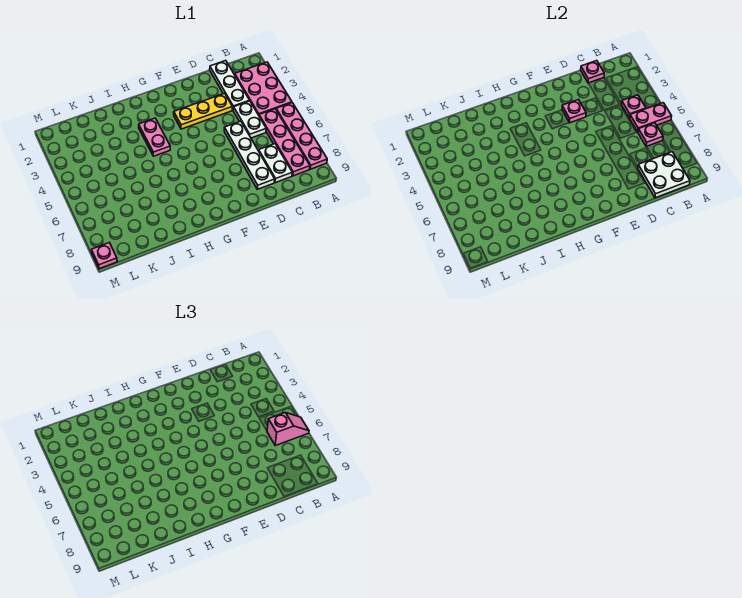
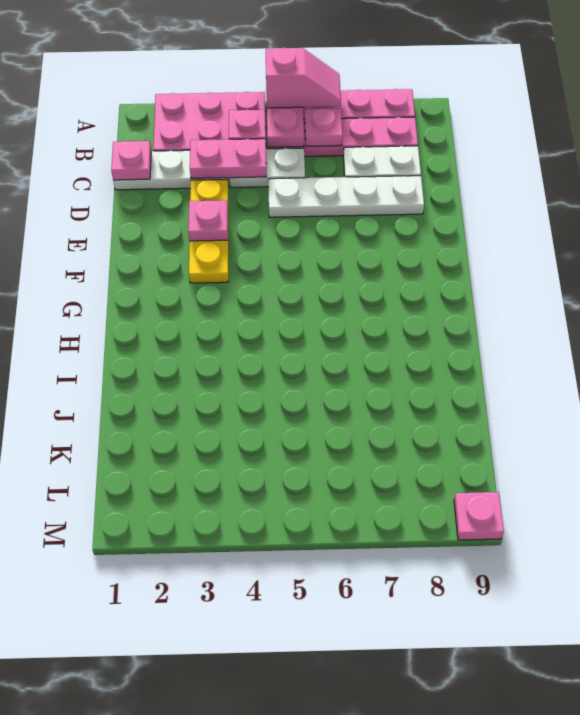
pink slope A6:B6 level 3 top B -> pink slope A5:A6 level 3 top 5
white plate B8:C9 level 2 -> none
pink plate H3:H4 level 1 -> pink plate C3:C4 level 2

